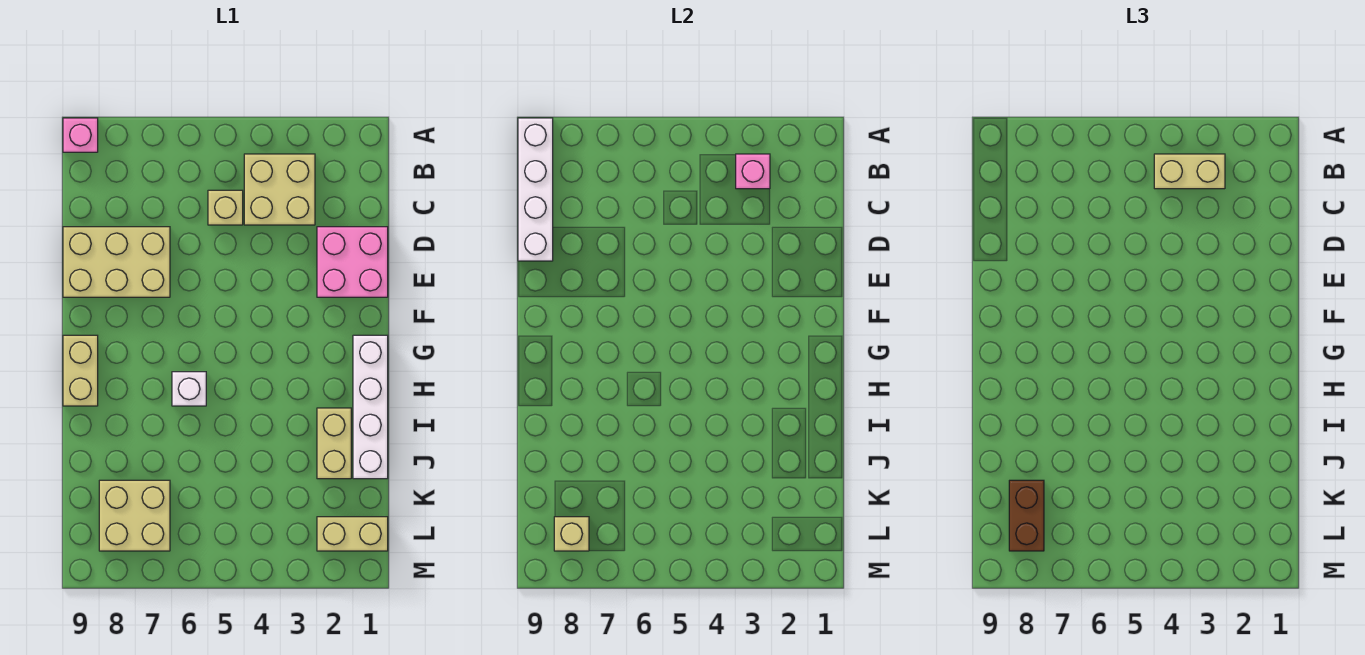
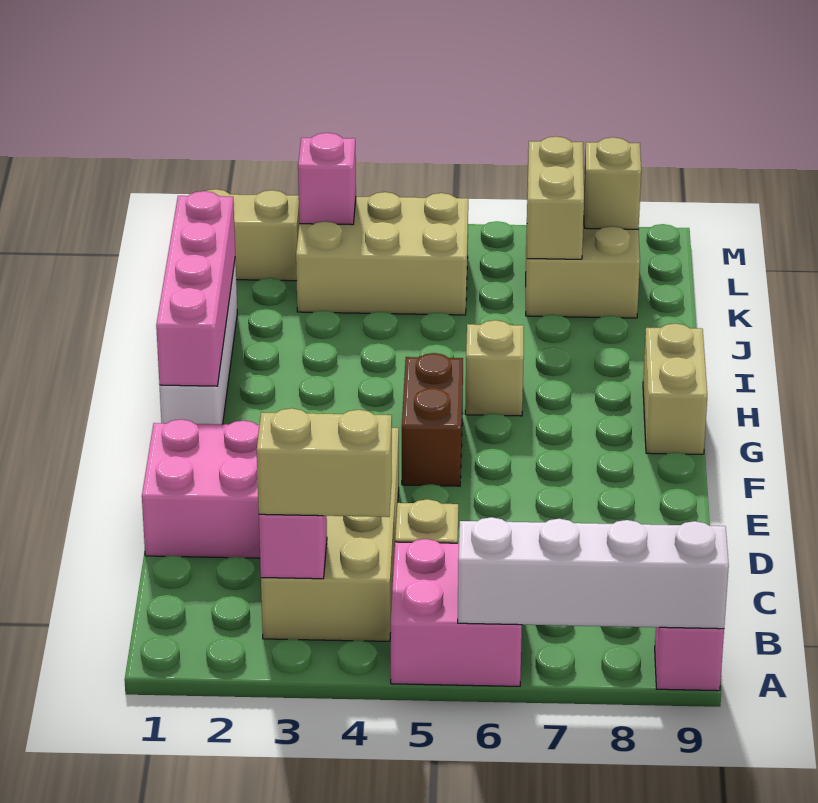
none -> pink brick A5:B6 level 1
white brick A9:D9 level 2 -> white brick A6:A9 level 2
tan brick B3:C4 level 1 -> tan brick B3:E4 level 1
tan brick D7:E9 level 1 -> tan brick K3:L5 level 1
none -> pink brick G1:J1 level 2
white brick H6 level 1 -> tan brick H6 level 1
tan brick I2:J2 level 1 -> tan brick K7:L7 level 2
brown brick K8:L8 level 3 -> brown brick F5:G5 level 1
none -> pink brick L3 level 2

